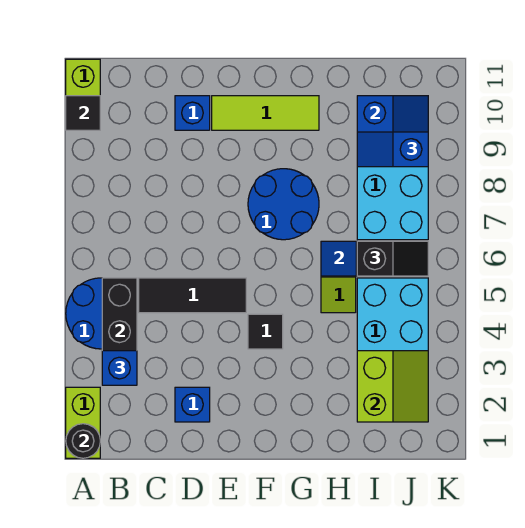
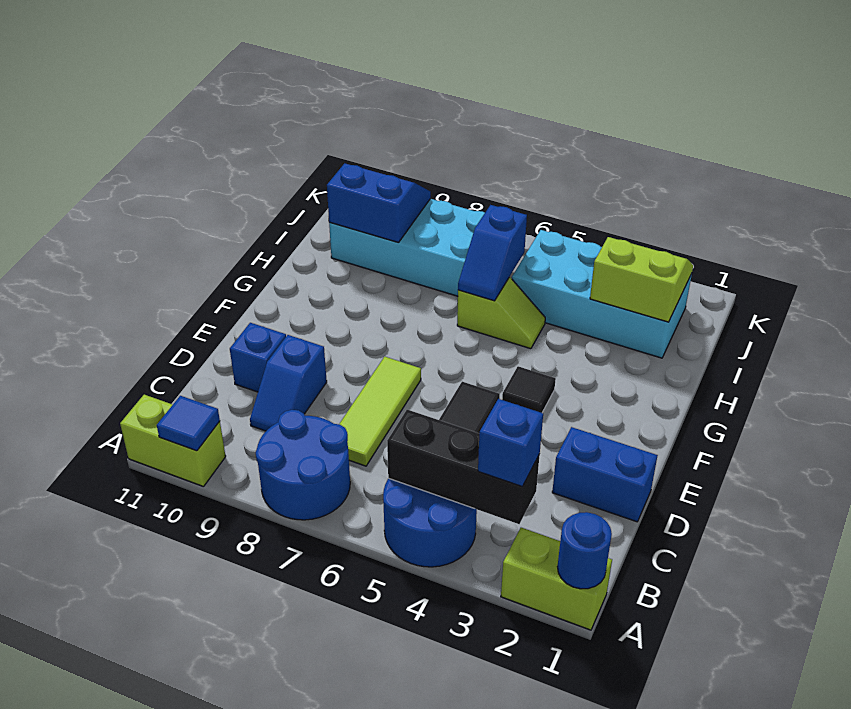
black round brick A1 level 2 -> blue round brick A1 level 2
black tile A10 level 2 -> blue tile A10 level 2
blue brick D2 level 1 -> blue brick D1:D2 level 1
lime tile E10:G10 level 1 -> lime tile C7:E7 level 1
blue round brick F7:G8 level 1 -> blue round brick A7:B8 level 1
black slope I6:J6 level 3 top I -> none
blue slope I9:J9 level 3 top J -> blue slope C9:D9 level 1 top D

